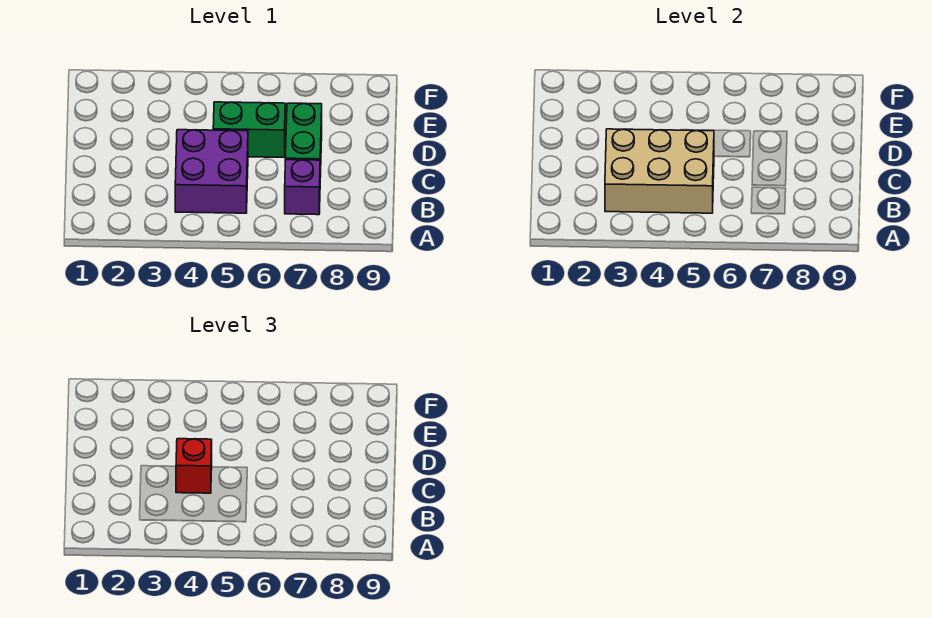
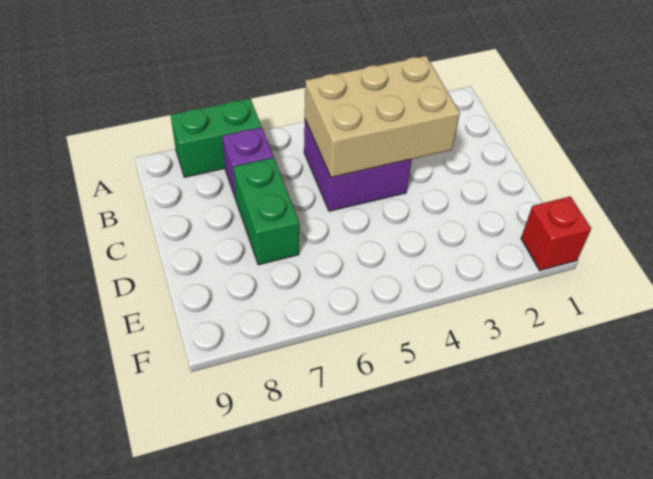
red brick C4 level 3 -> red brick F1 level 1
green brick D5:D6 level 1 -> green brick A7:A8 level 1

